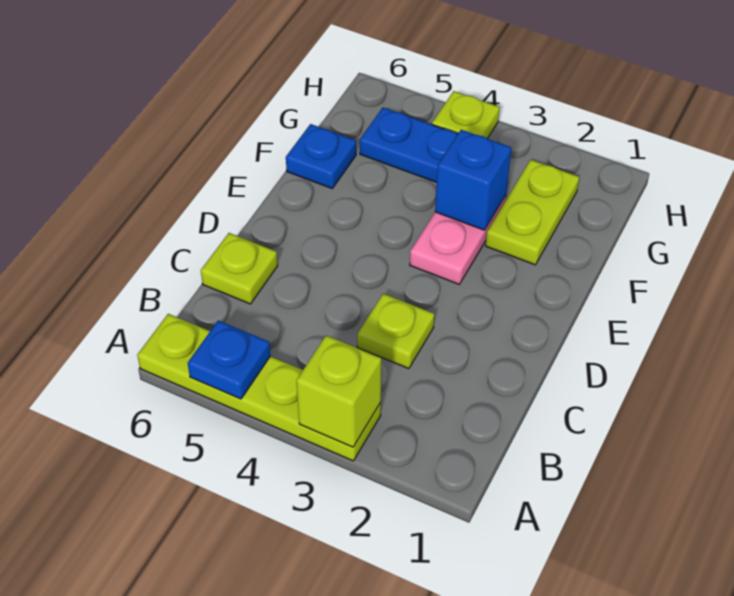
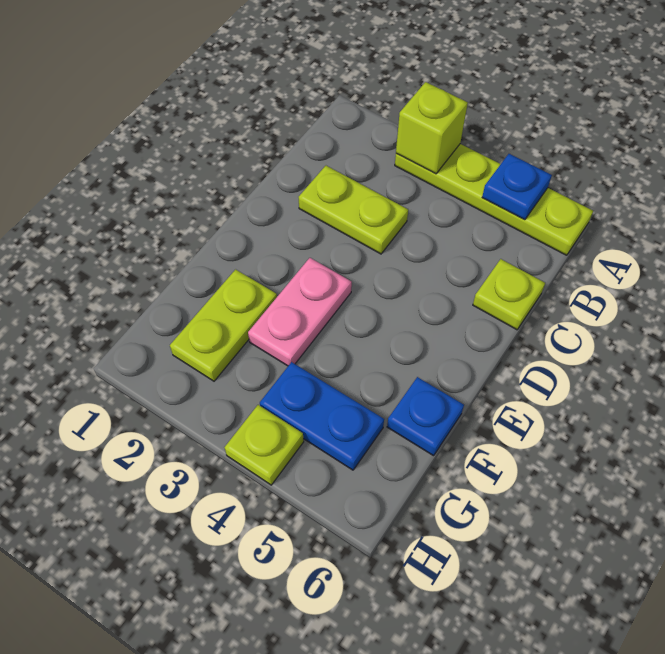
lime plate C3 level 1 -> lime plate C2:C3 level 1
blue brick F3 level 2 -> none

